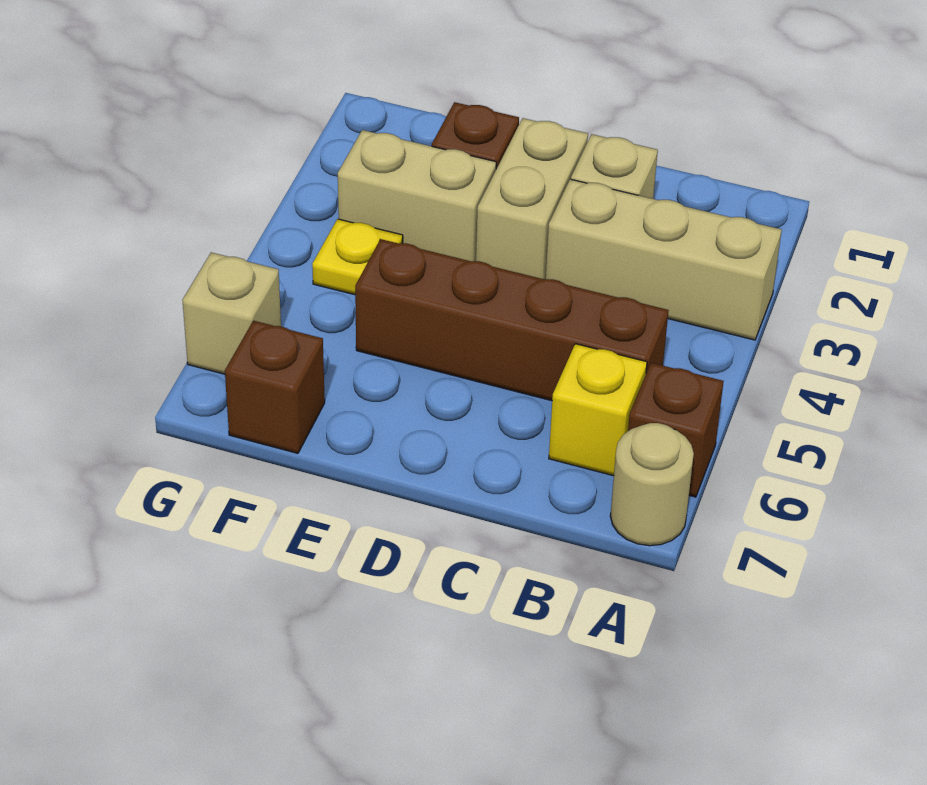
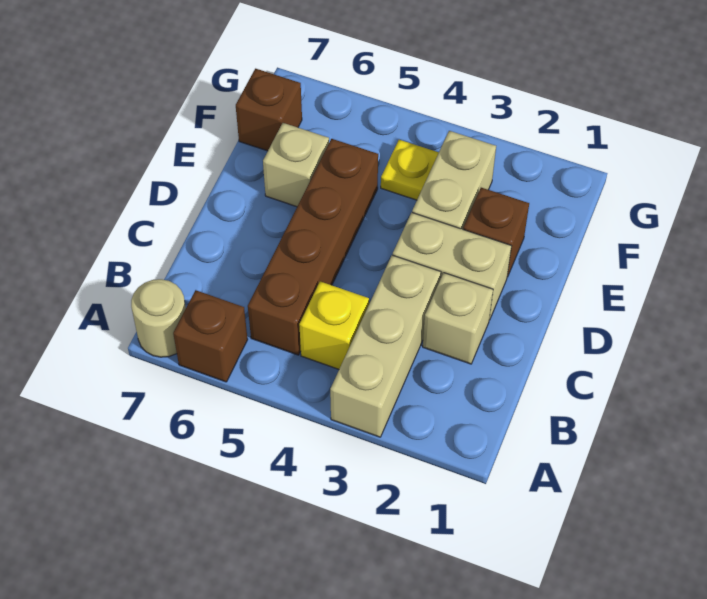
yellow brick B6 level 1 -> yellow brick B4 level 1
tan brick G6 level 1 -> tan brick E6 level 1

